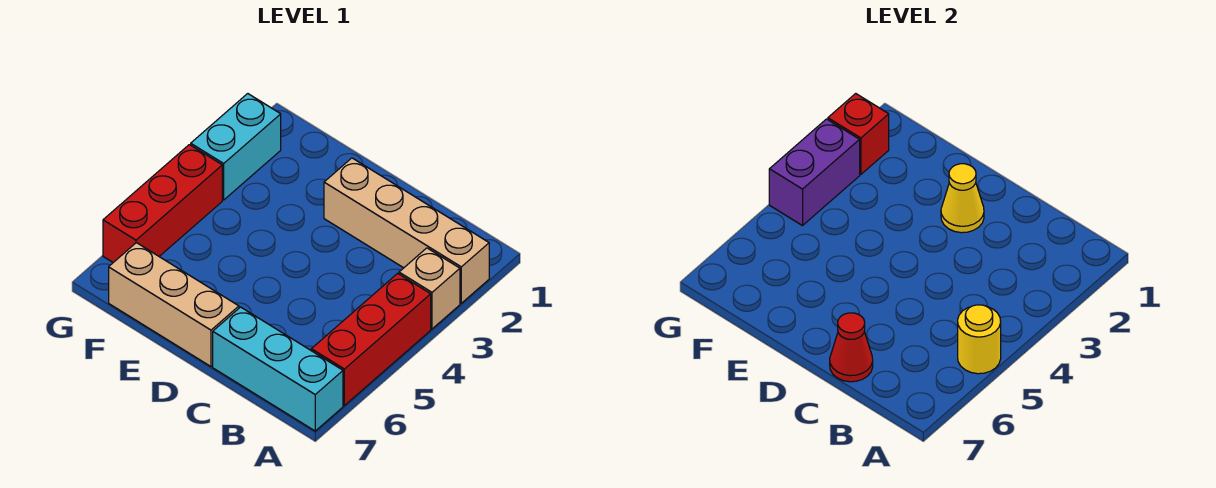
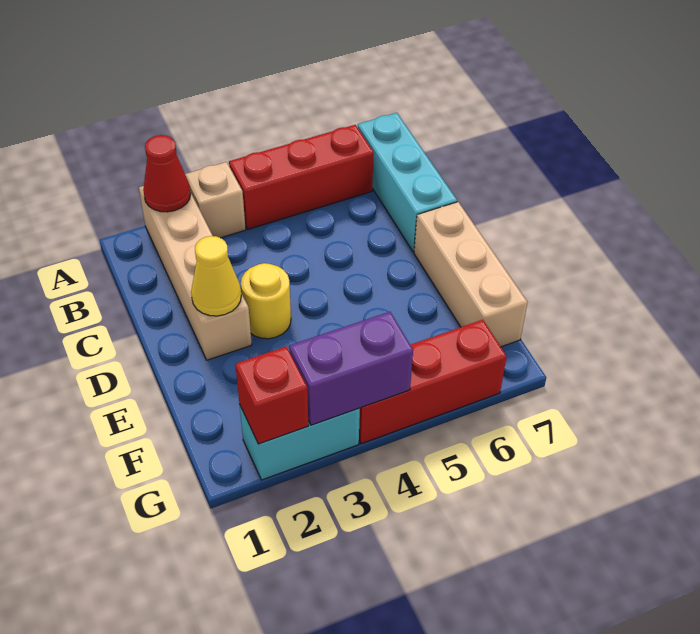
yellow round brick A5 level 2 -> yellow round brick D3 level 1
red cone C7 level 2 -> red cone A2 level 2

